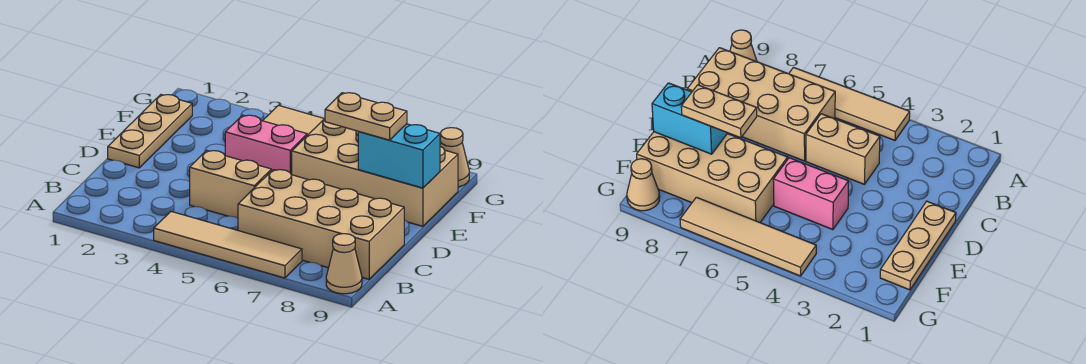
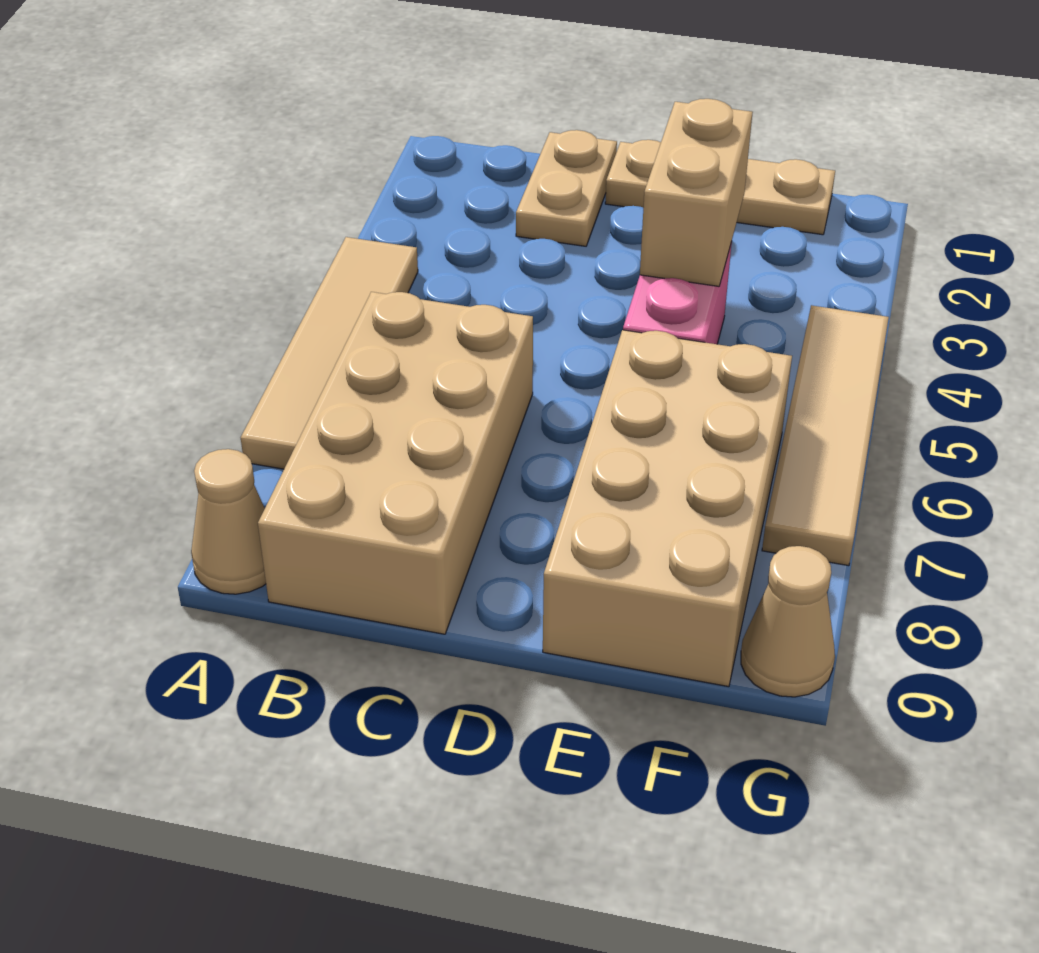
tan brick C4:C5 level 1 -> tan brick E3:E4 level 2
tan plate E7:E8 level 3 -> tan plate C1:C2 level 1
cyan brick E8:E9 level 2 -> none

